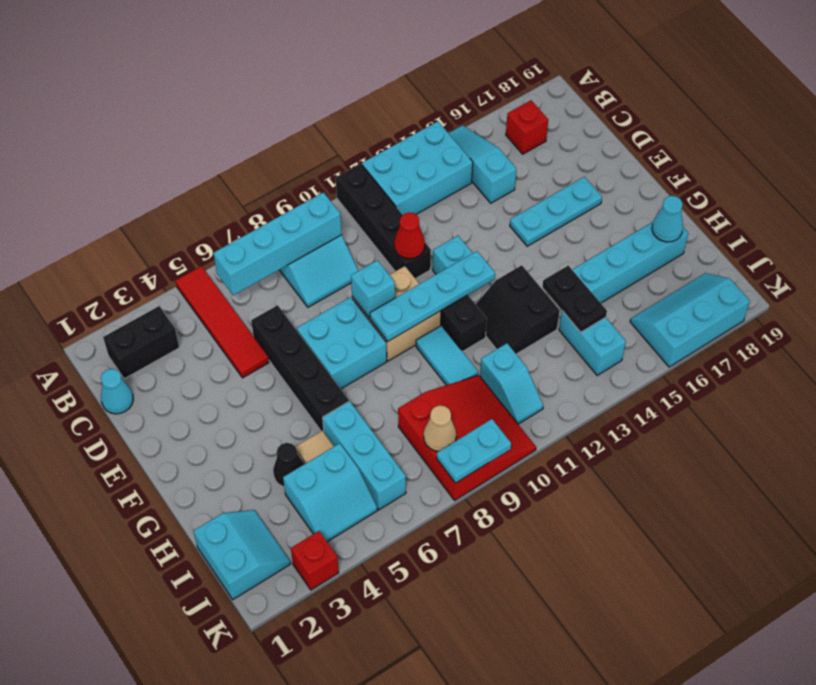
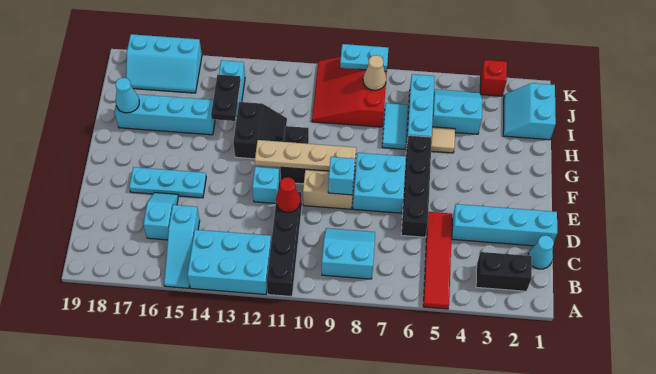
cyan brick B6:B9 level 2 -> cyan brick D1:D4 level 1
red brick B17 level 1 -> none
cyan plate F9:F12 level 2 -> tan plate F9:F12 level 2
cyan tile G10:H10 level 1 -> cyan tile H7:I7 level 1
black cone H4 level 1 -> none
cyan slope I11:J11 level 1 top I -> cyan slope C16:D16 level 1 top C

